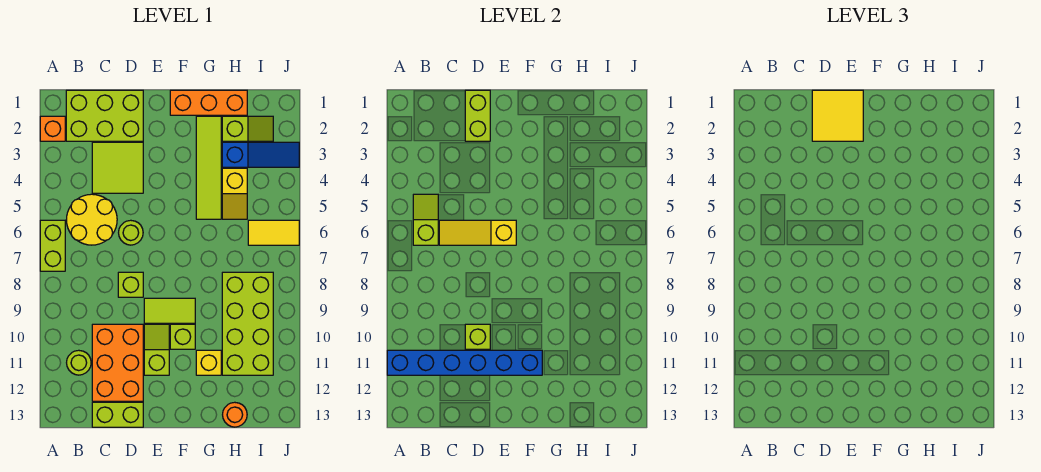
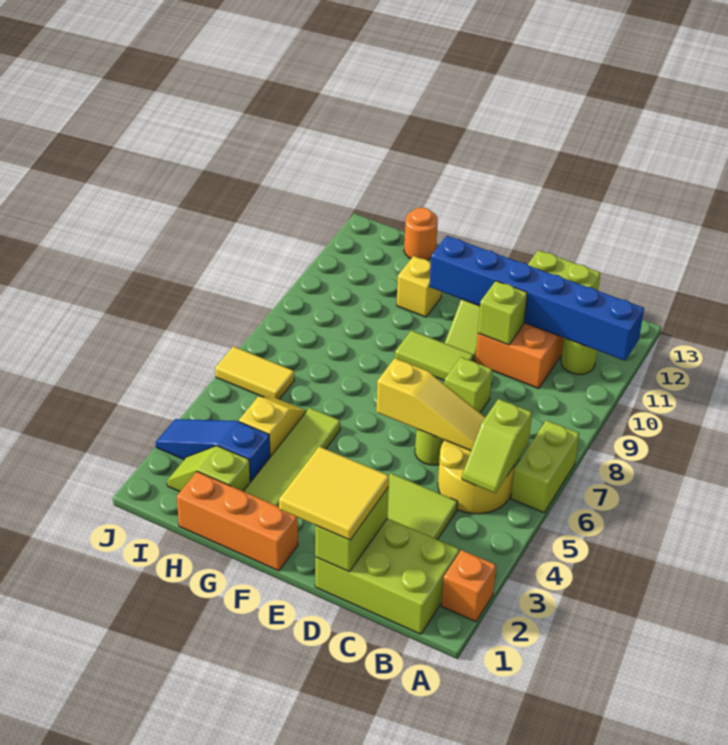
lime brick F10 level 1 -> none
lime brick H8:I11 level 1 -> none

